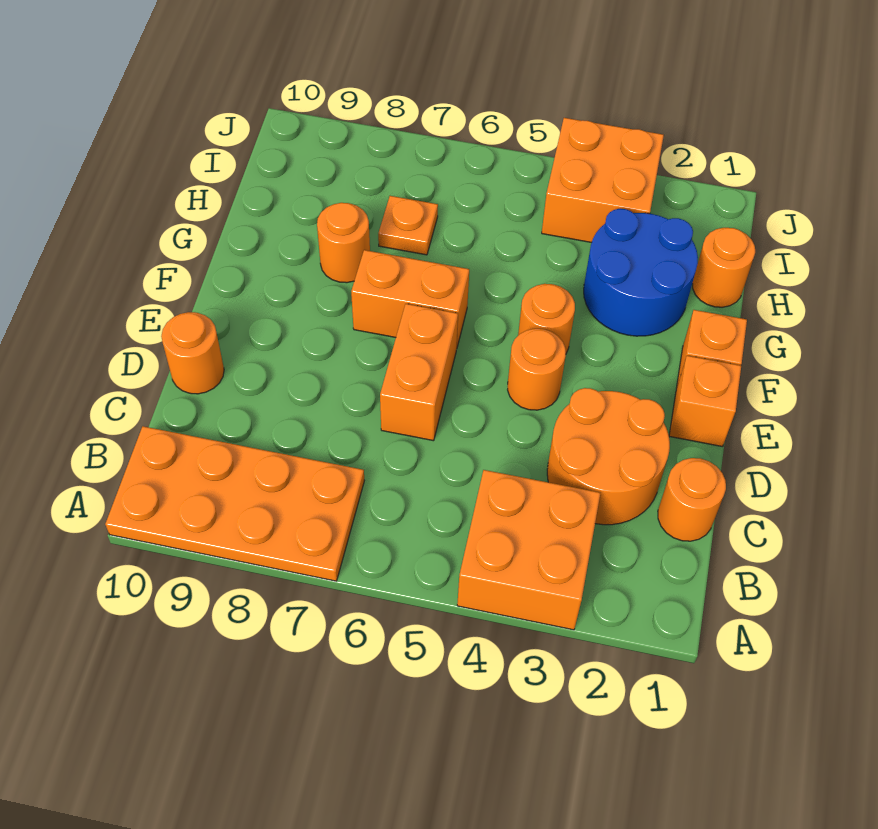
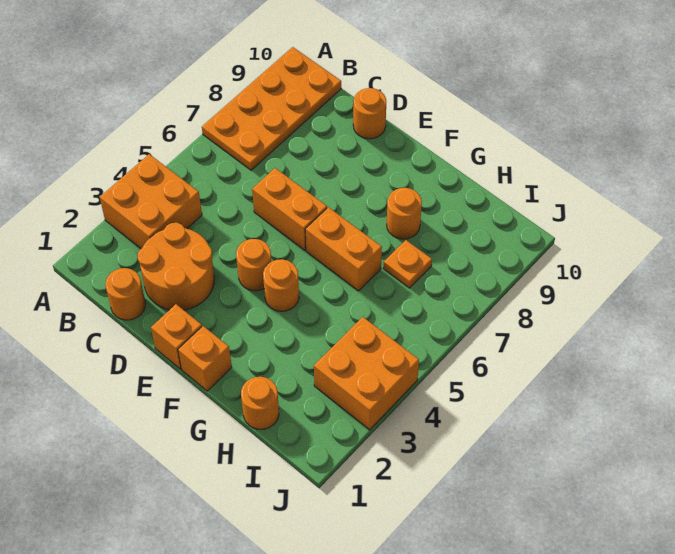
orange brick F6:F7 level 1 -> orange brick F6:G6 level 1
blue round brick G2:H3 level 1 -> none

